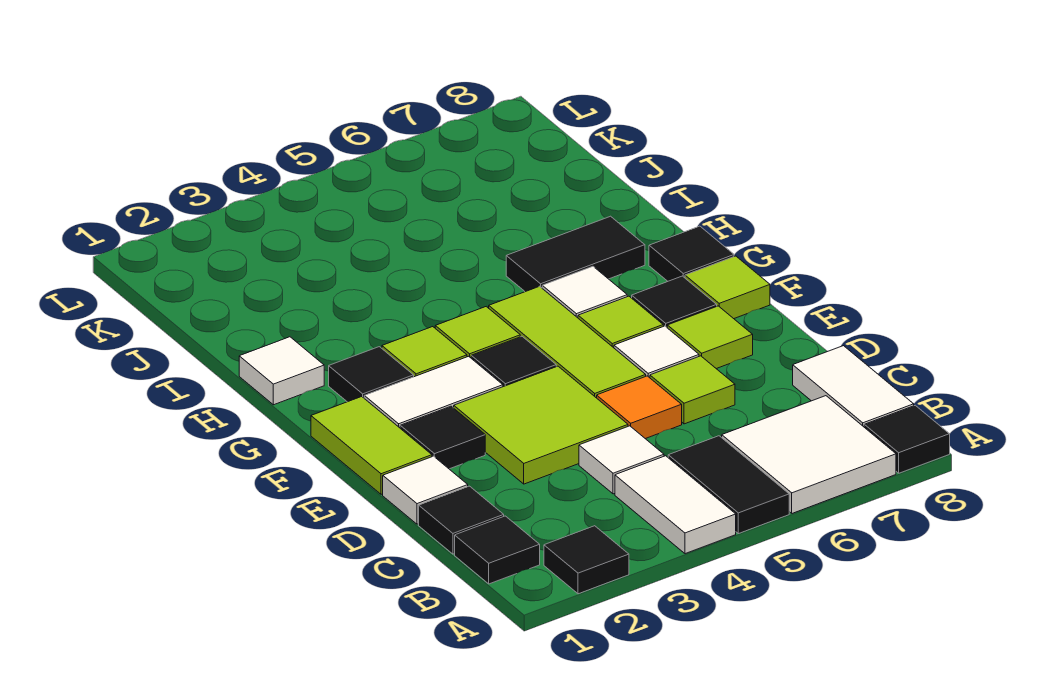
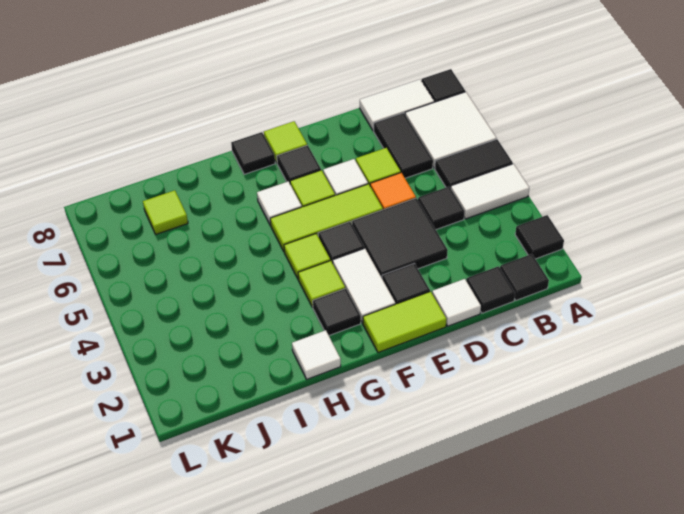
white tile C4 level 1 -> black tile C4 level 1
lime tile D3:E4 level 1 -> black tile D3:E4 level 1
lime tile E7 level 1 -> lime tile J7 level 1
black tile H6:H7 level 1 -> black tile C6:C7 level 1

